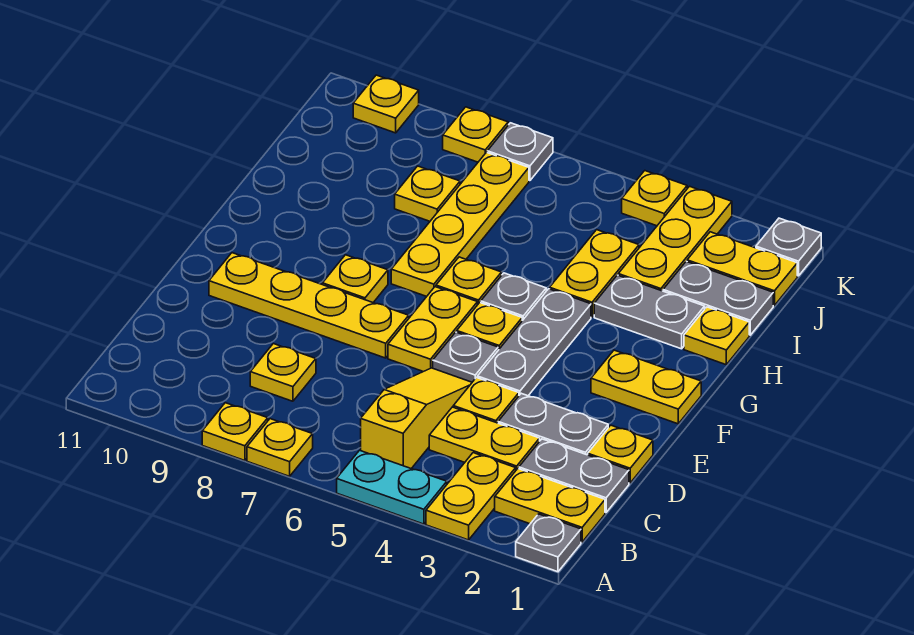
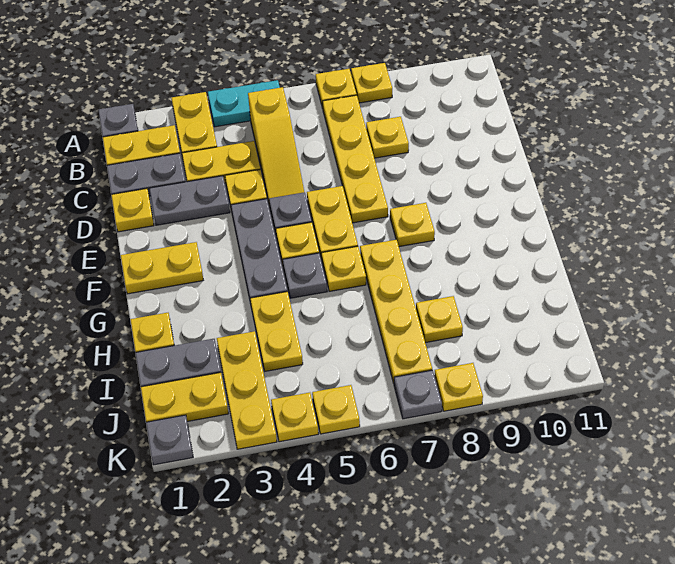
yellow plate E7:E10 level 1 -> yellow plate B7:E7 level 1
grey plate H2:H3 level 1 -> none
yellow plate K10 level 1 -> yellow plate K5 level 1

